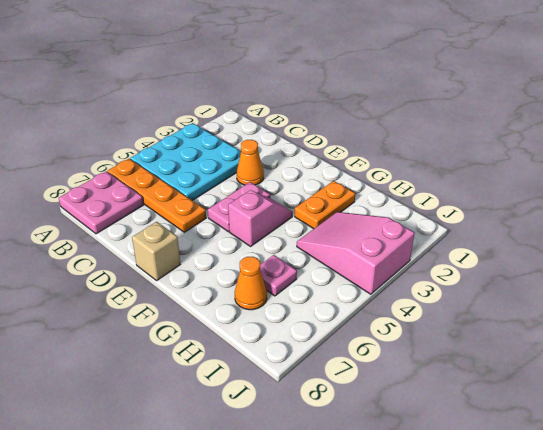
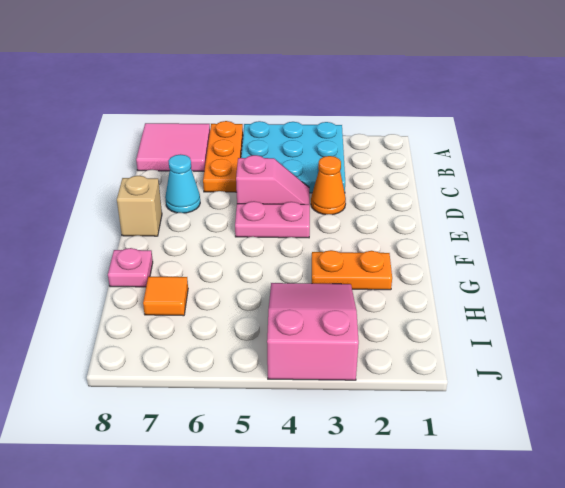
orange plate A6:D6 level 1 -> orange plate A6:C6 level 1
pink plate A7:B8 level 1 -> pink tile A7:B8 level 1
none -> cyan cone D7 level 1
pink slope F4:F5 level 1 top 5 -> pink slope D4:D5 level 1 top 5
pink plate H6 level 1 -> pink plate G8 level 1
orange cone H7 level 1 -> orange tile H7 level 1

